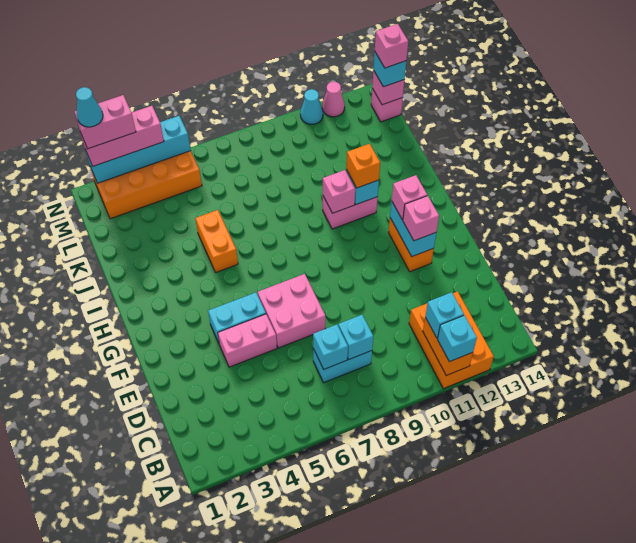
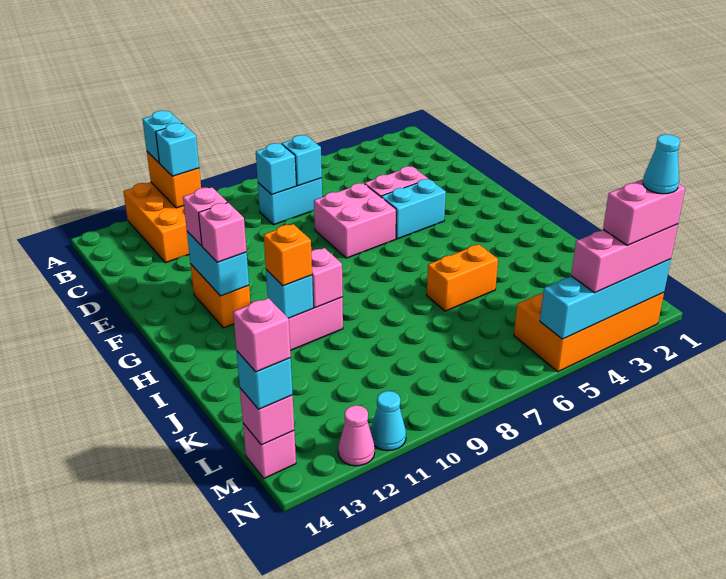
orange brick I5:J5 level 1 -> orange brick J5:J6 level 1

